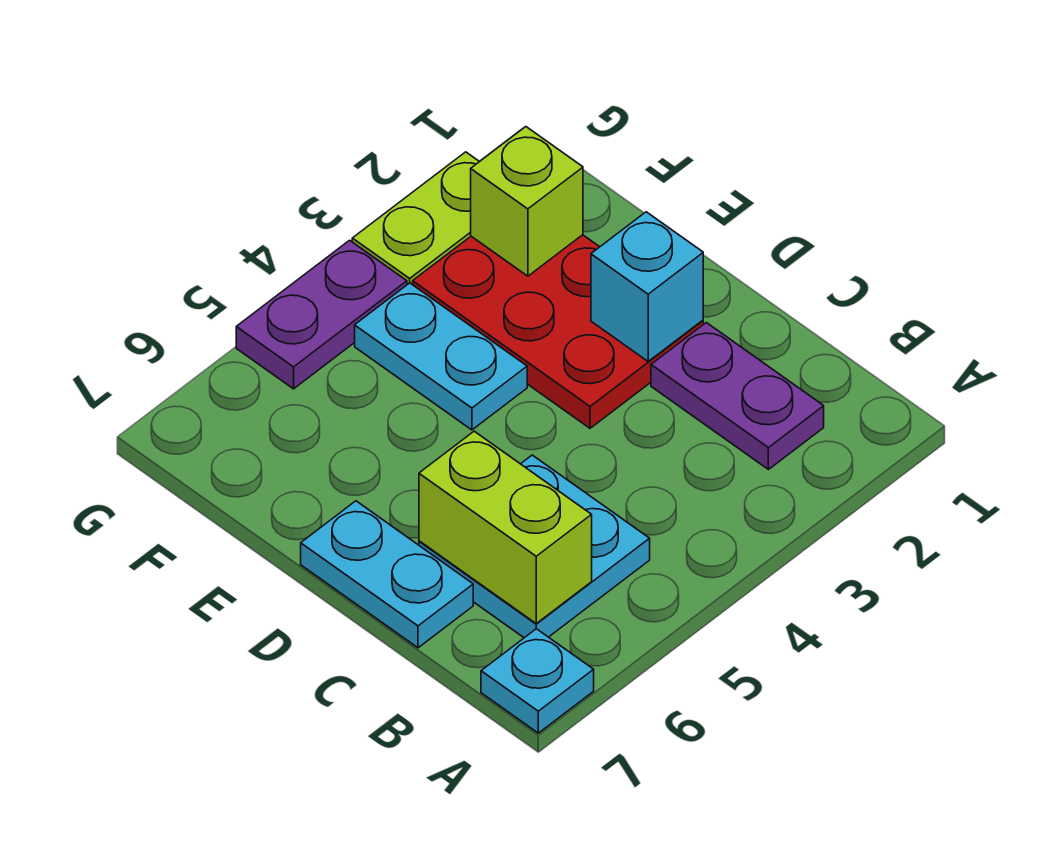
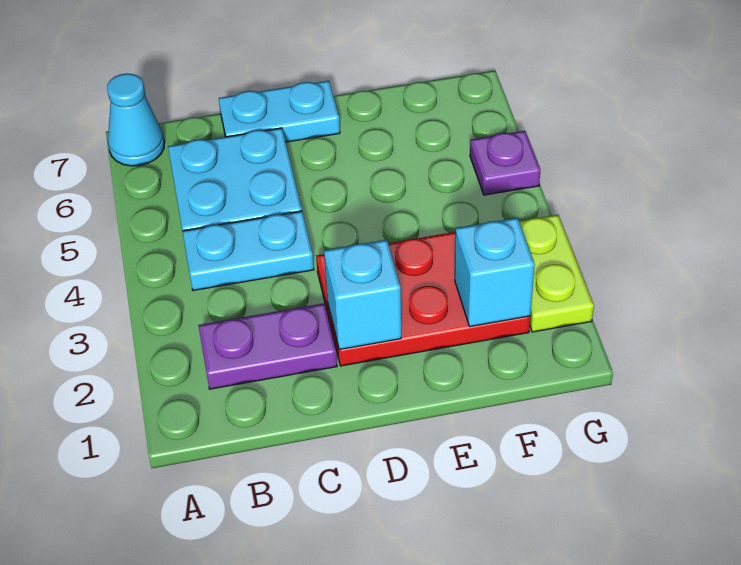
cyan plate A7 level 1 -> cyan cone A7 level 1
lime brick B6:C6 level 2 -> none
cyan plate E4:F4 level 1 -> cyan plate B4:C4 level 1
lime brick F2 level 2 -> cyan brick F2 level 2
purple plate G4:G5 level 1 -> purple plate G5 level 1

